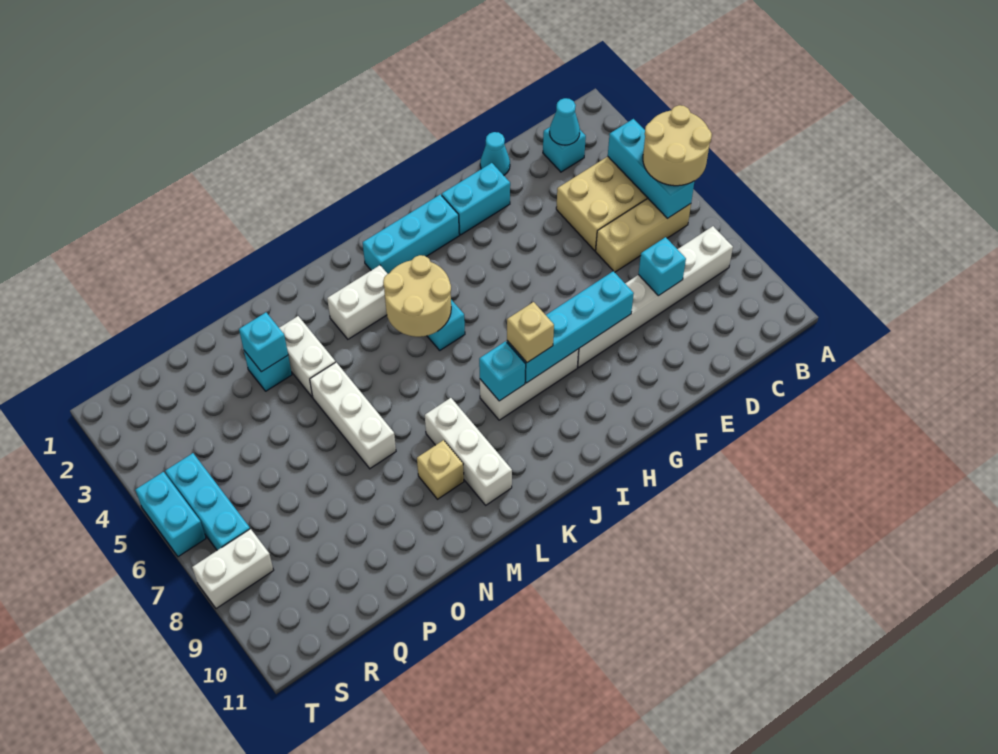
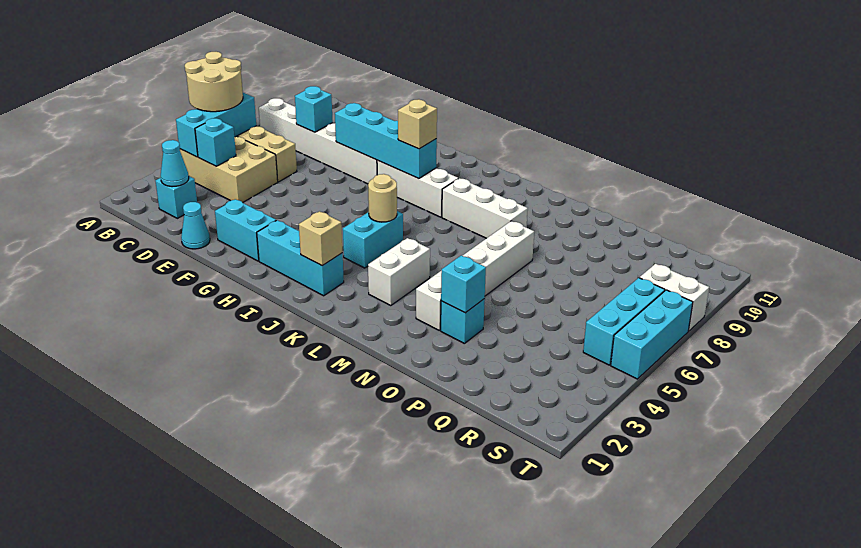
tan round brick J4:K5 level 2 -> tan round brick J5 level 2
cyan brick J8 level 2 -> cyan brick C4 level 2
white brick K3:L3 level 1 -> white brick L3:L4 level 1
white brick L8:L10 level 1 -> white brick K8:M8 level 1
tan brick M9 level 1 -> tan brick J2 level 2
cyan brick T5:T6 level 1 -> cyan brick T5:T7 level 1

